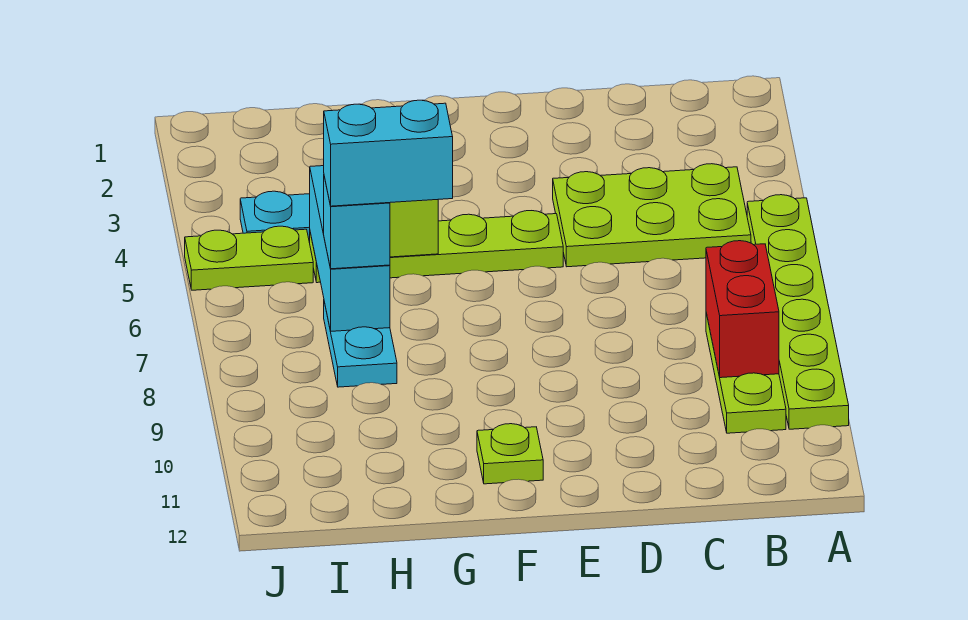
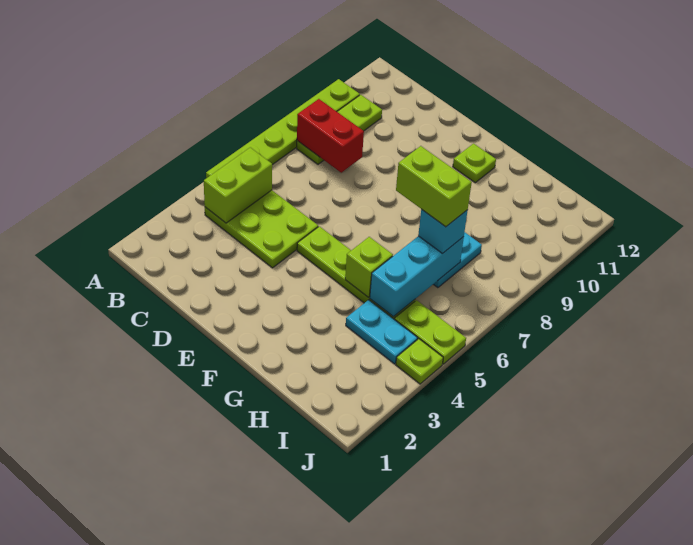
none -> lime brick B4:B5 level 2
red brick B8:B9 level 2 -> red brick B8:C8 level 2
cyan brick G7:H7 level 4 -> lime brick G7:H7 level 4
none -> lime plate J4 level 1

